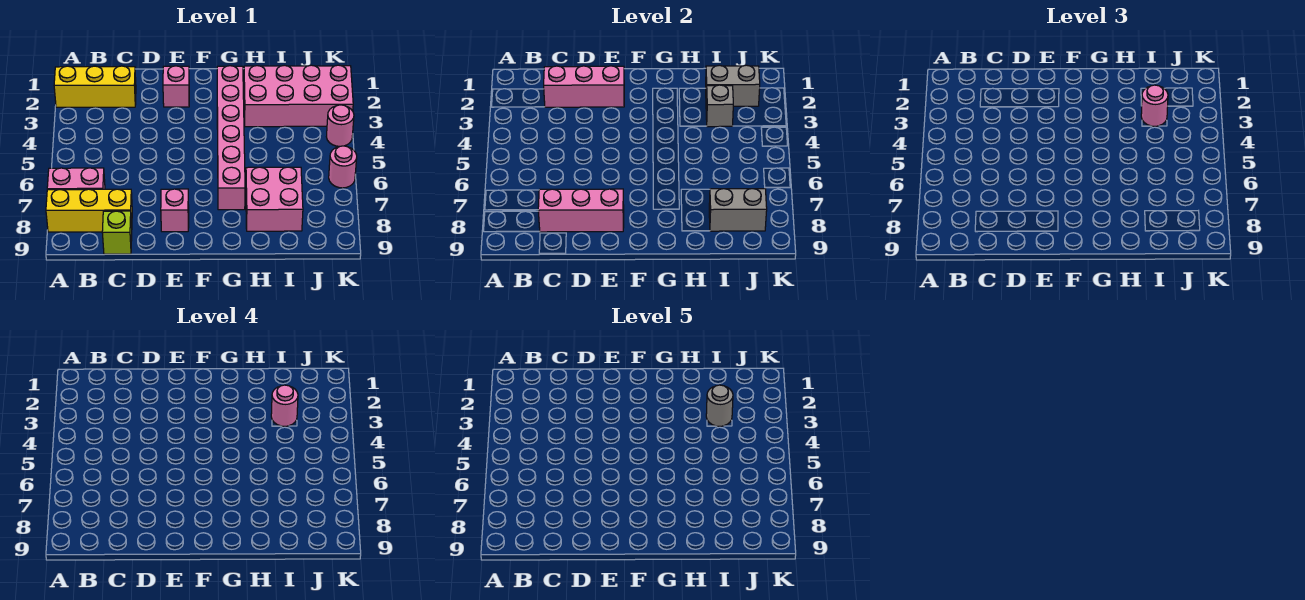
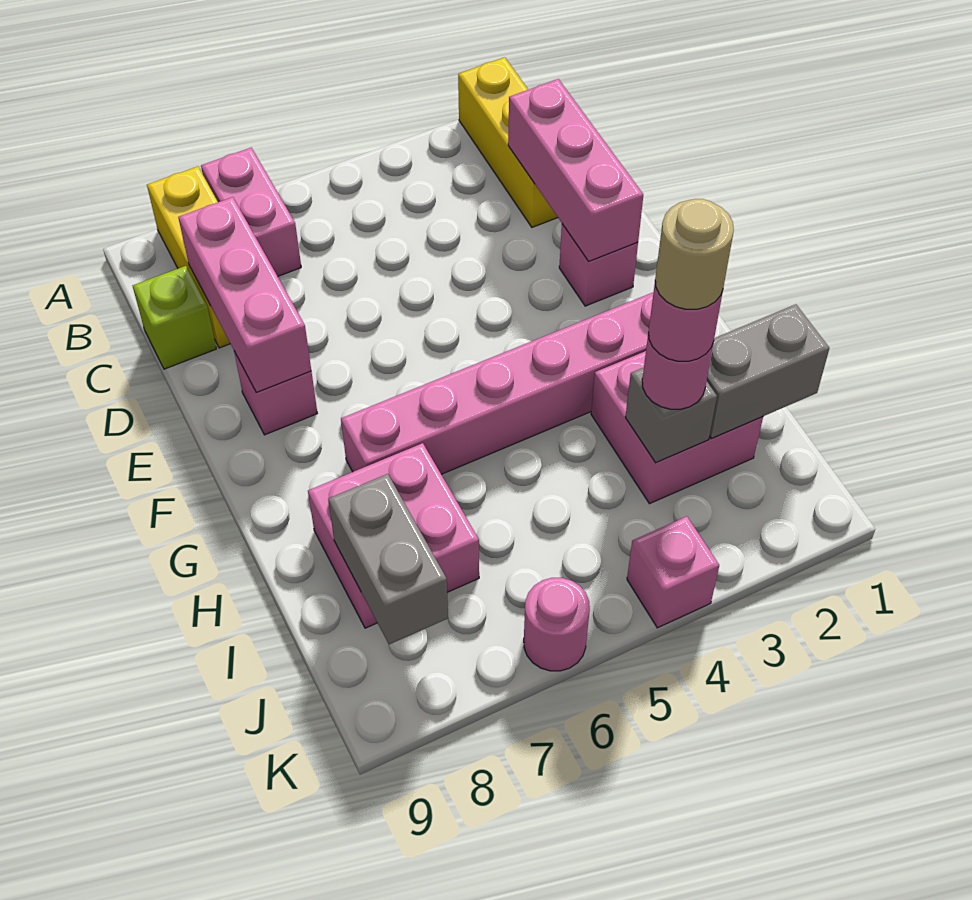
pink brick H2:K3 level 1 -> pink brick H2:I3 level 1
grey brick I2:J2 level 2 -> grey brick I1:I2 level 2
grey round brick I3 level 5 -> tan round brick I3 level 5
pink round brick K4 level 1 -> pink brick K4 level 1

